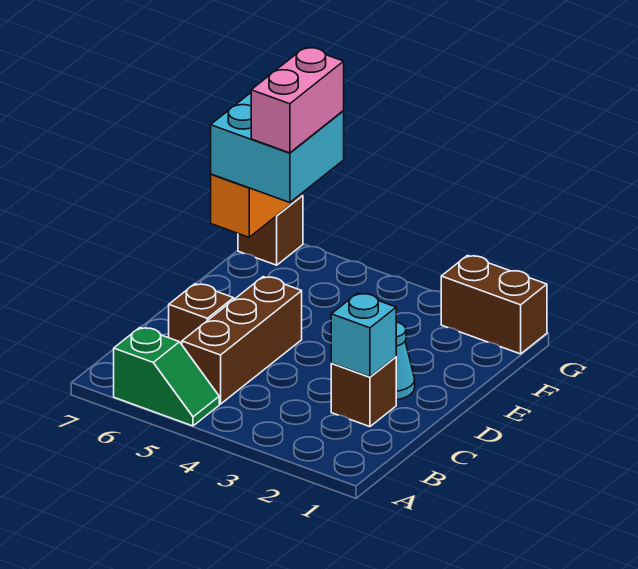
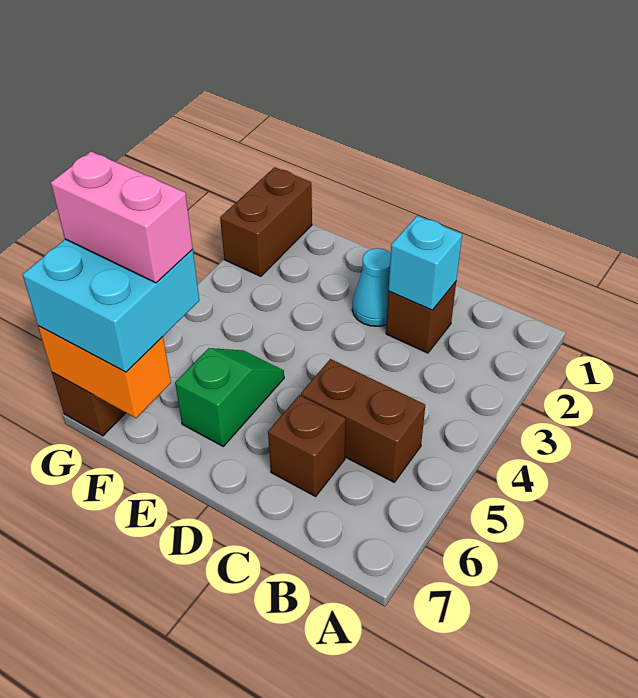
green slope A5:A6 level 1 top 6 -> green slope E5:E6 level 1 top 6
brown brick B5:D5 level 1 -> brown brick B5:C5 level 1

